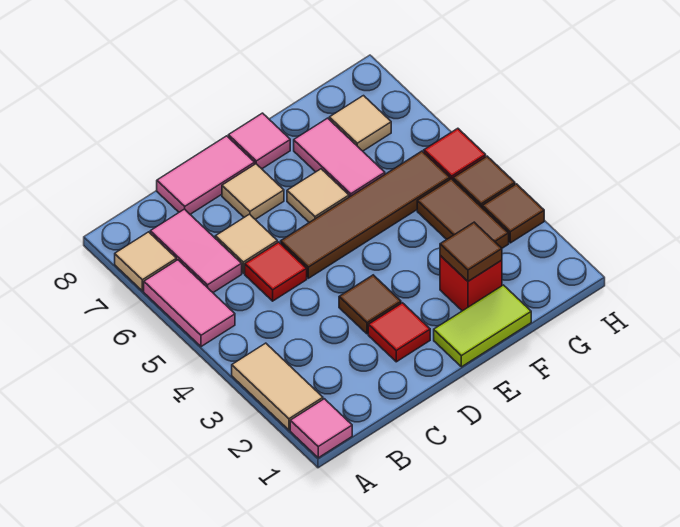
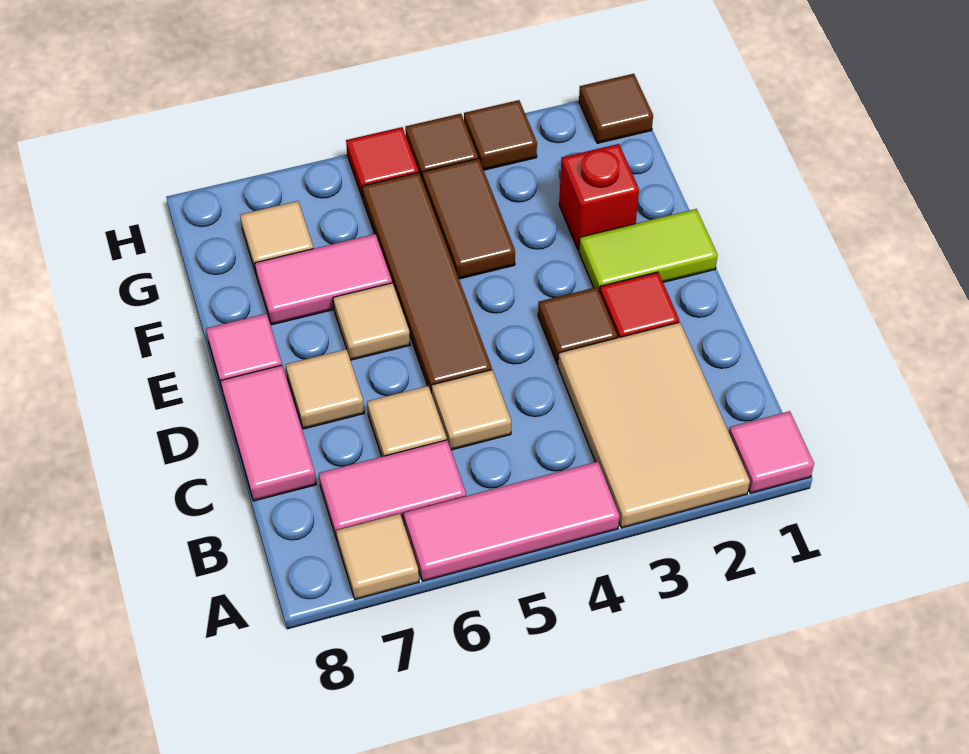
tan tile A2:A3 level 1 -> tan tile A2:C3 level 1
pink tile A5:A6 level 1 -> pink tile A4:A6 level 1
red tile C5 level 1 -> tan tile C5 level 1
lime tile E1:F1 level 1 -> lime tile E1:E2 level 1
brown tile F2 level 2 -> brown tile H1 level 1
brown tile G3:G4 level 1 -> brown tile F4:G4 level 1

